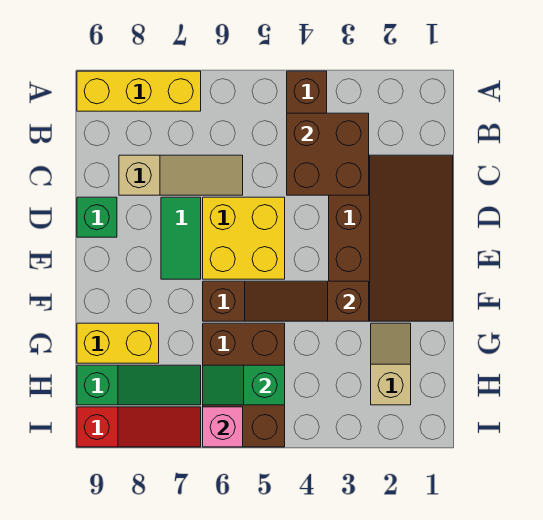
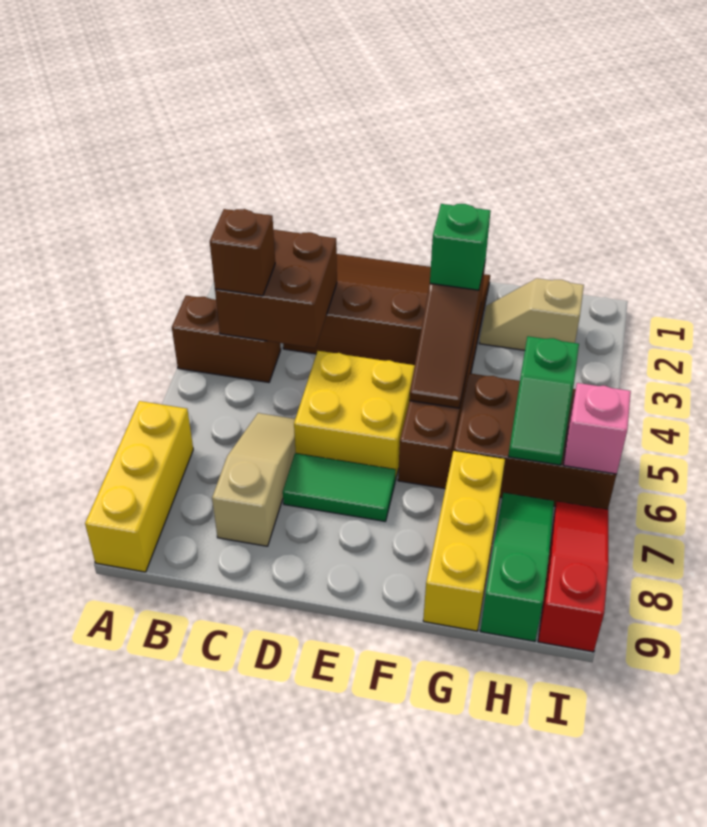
none -> brown brick B4 level 3
green brick D9 level 1 -> green brick F3 level 3
yellow brick G8:G9 level 1 -> yellow brick G7:G9 level 1

